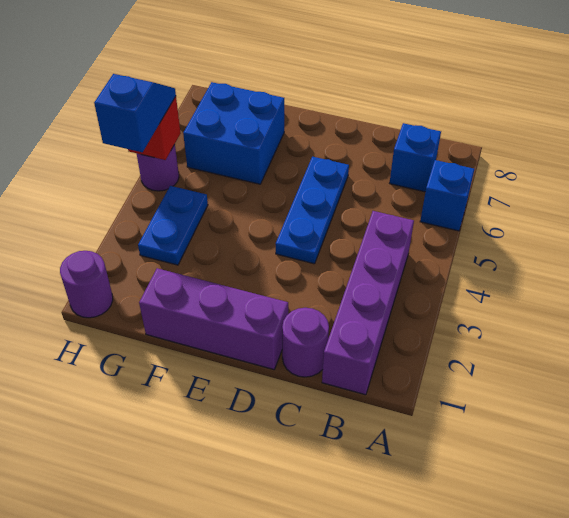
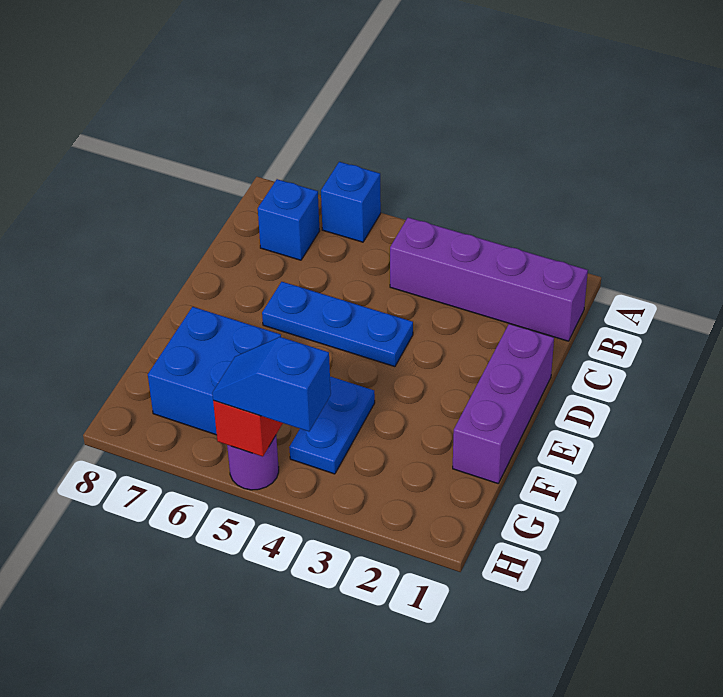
purple round brick C1 level 1 -> none
blue plate G3:G4 level 1 -> blue plate F4:G4 level 1
purple round brick H1 level 1 -> none

